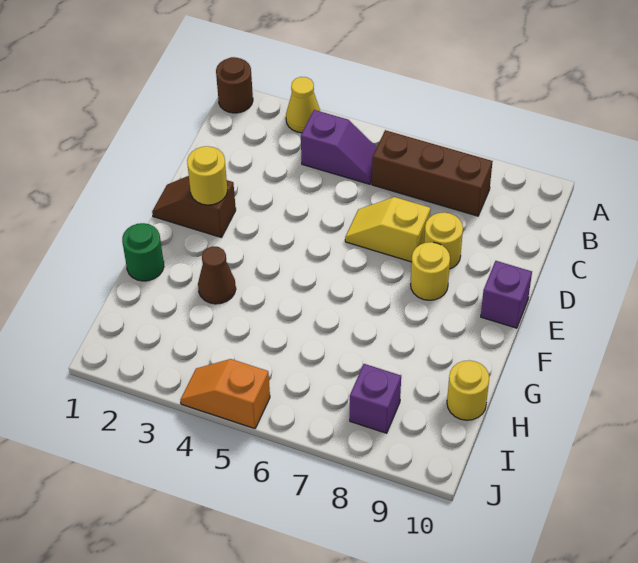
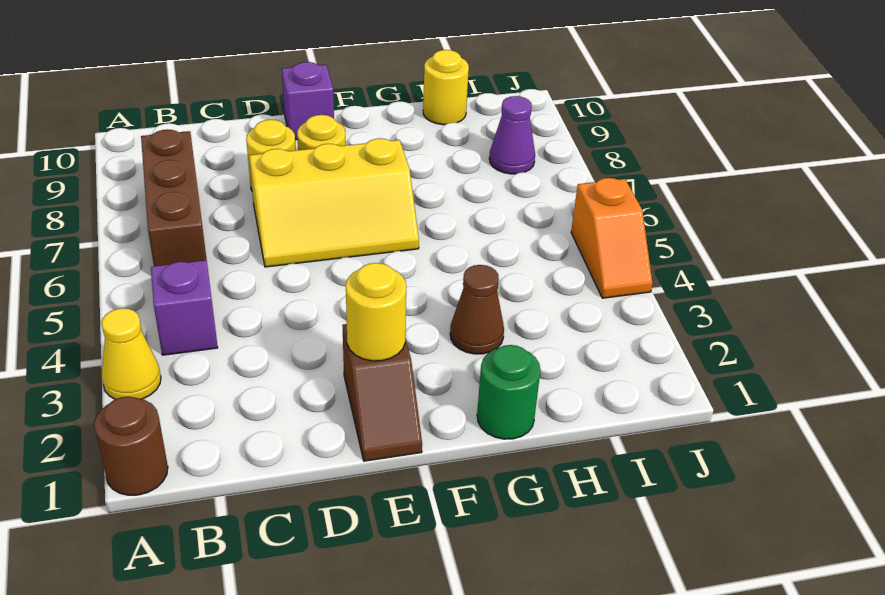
yellow slope D6:D7 level 1 top 7 -> yellow slope D6:F7 level 1 top 7
purple brick I8 level 1 -> purple cone I8 level 1

